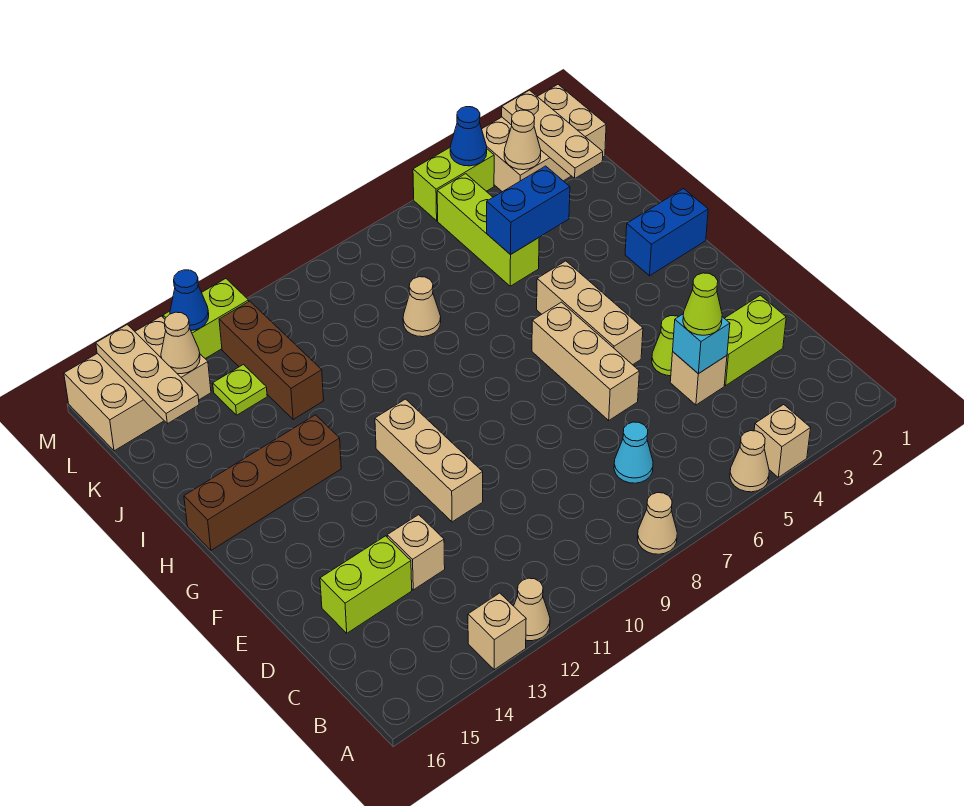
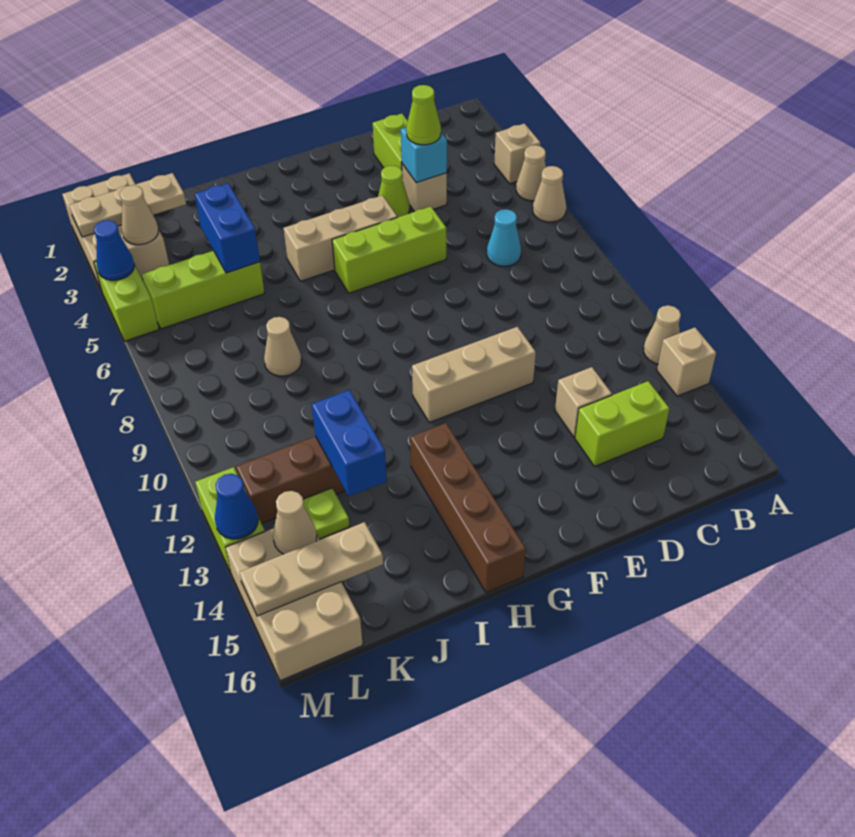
tan cone A8 level 1 -> tan cone A6 level 1
lime brick D14:D15 level 1 -> lime brick C14:D14 level 1
tan brick E6:G6 level 1 -> lime brick E6:G6 level 1
blue brick H1:H2 level 1 -> blue brick J12:J13 level 2

